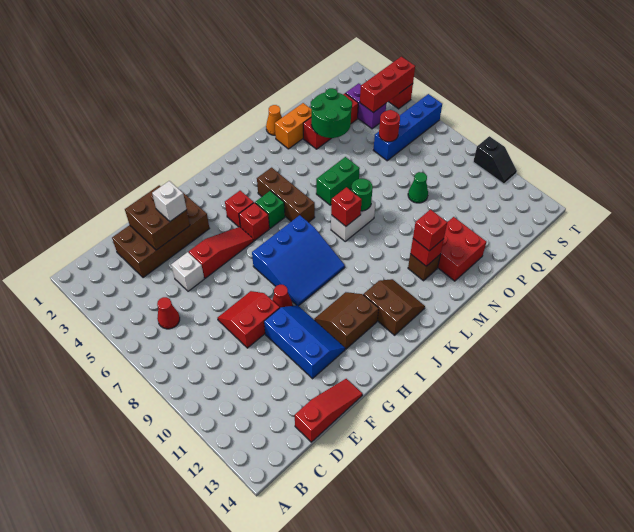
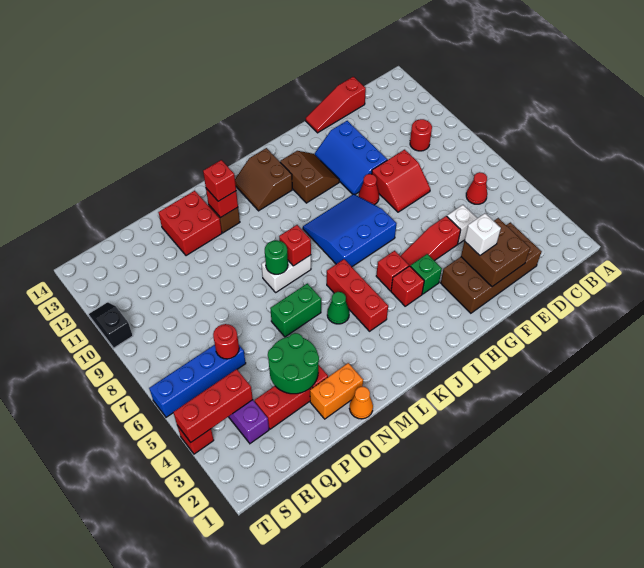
none -> red round brick C10 level 1
brown slope H11:I12 level 1 top 12 -> brown slope H11:I12 level 1 top I
green brick J5 level 1 -> green brick H4 level 1
brown brick K4:K6 level 1 -> red brick K4:K6 level 1
green cone P9 level 1 -> green cone L5 level 1

